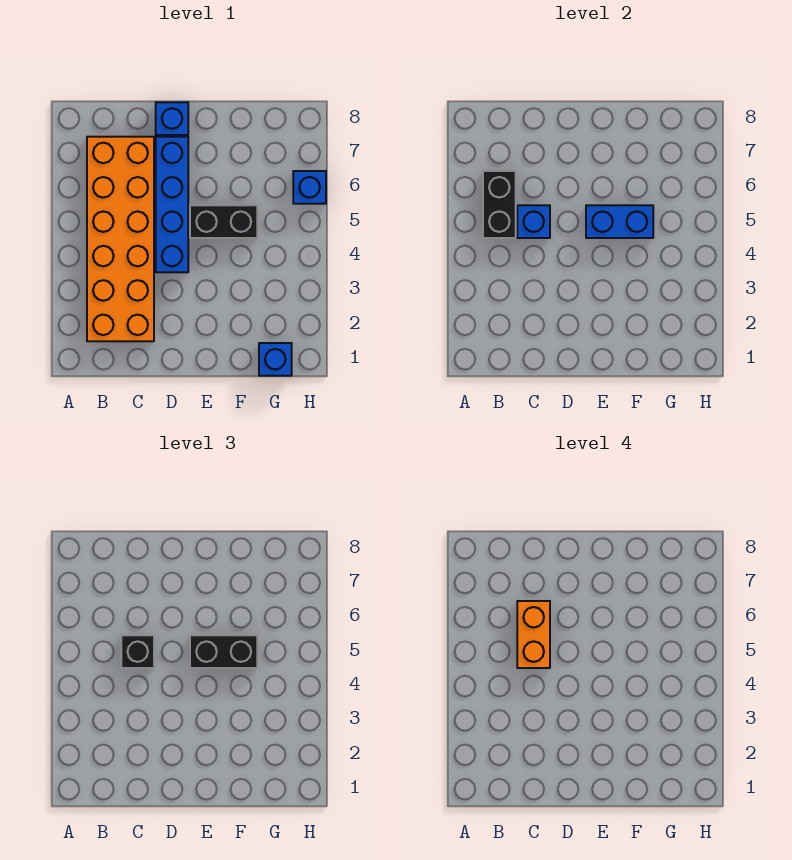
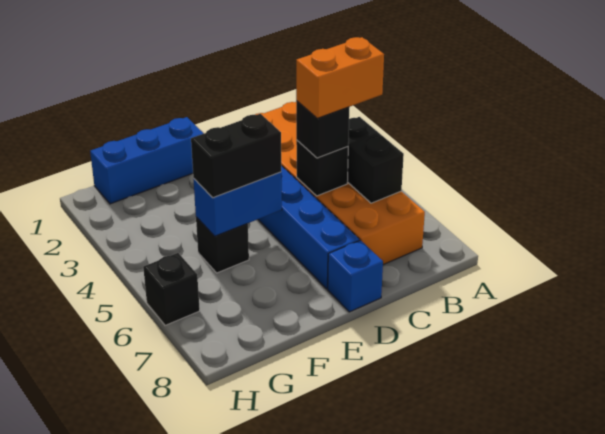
blue brick C5 level 2 -> black brick C5 level 2
orange brick C5:C6 level 4 -> orange brick B5:C5 level 4
black brick E5:F5 level 1 -> black brick F5 level 1
blue brick G1 level 1 -> blue brick E1:G1 level 1
blue brick H6 level 1 -> black brick H6 level 1

